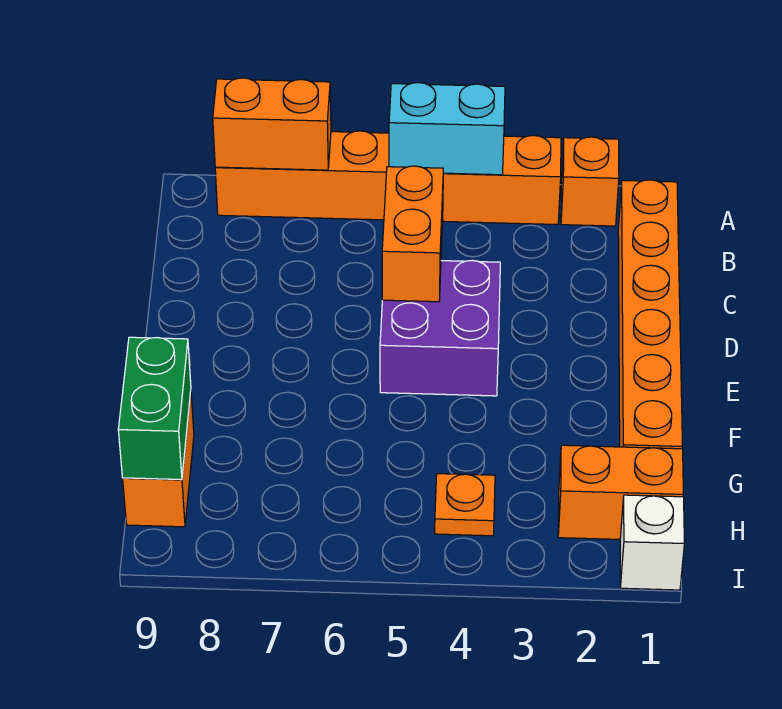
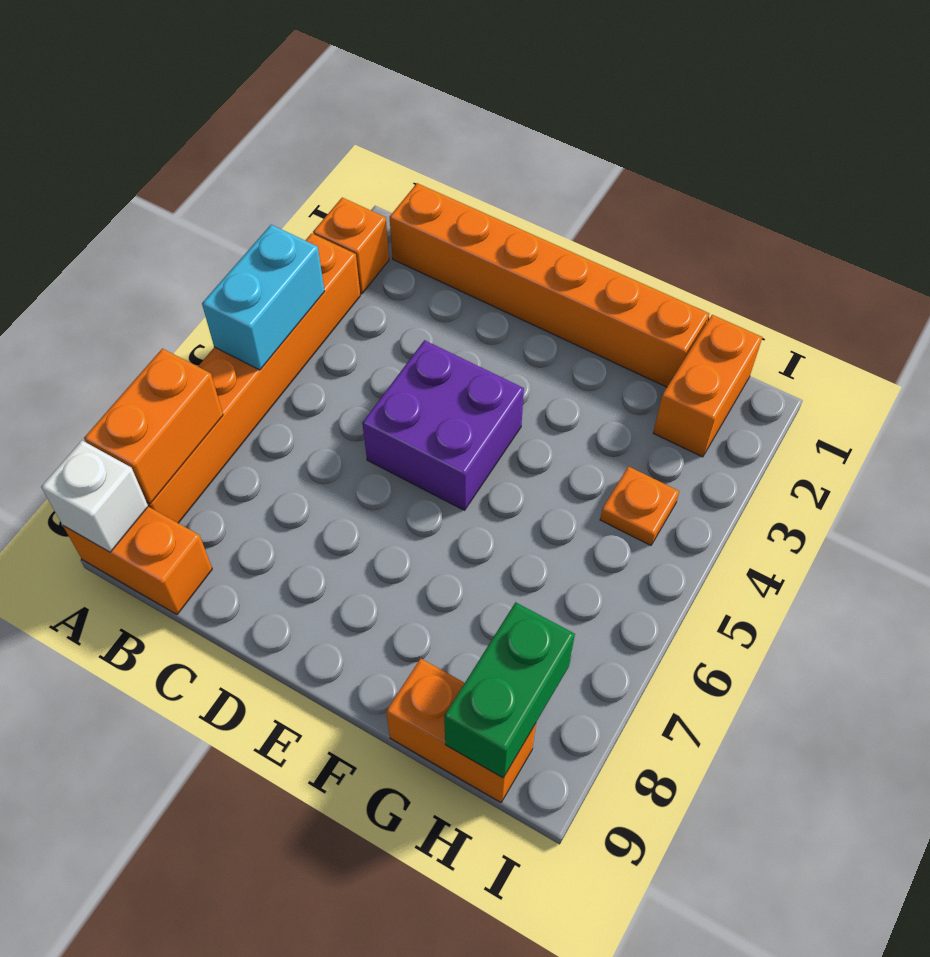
orange brick C5:D5 level 2 -> orange brick A9:B9 level 1
green brick G9:H9 level 2 -> green brick H8:H9 level 2
white brick I1 level 1 -> white brick A9 level 2

